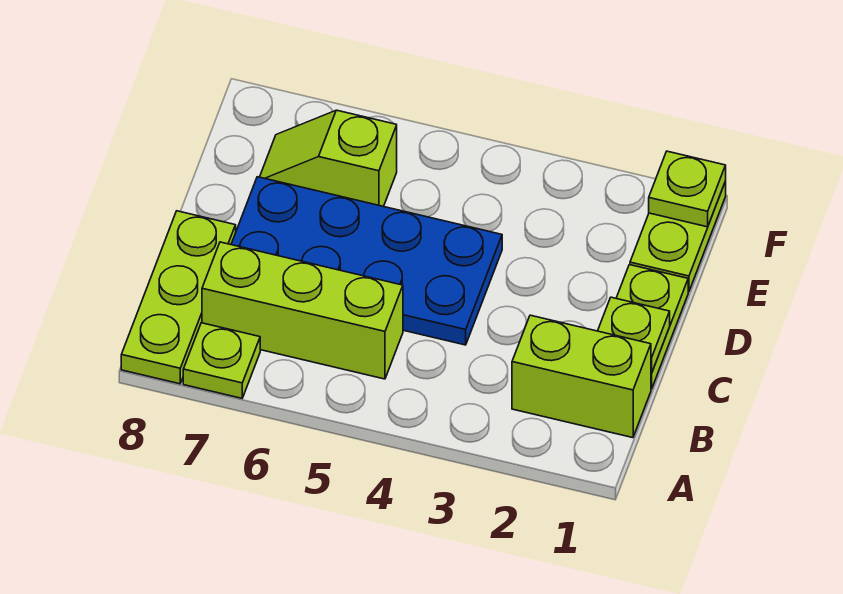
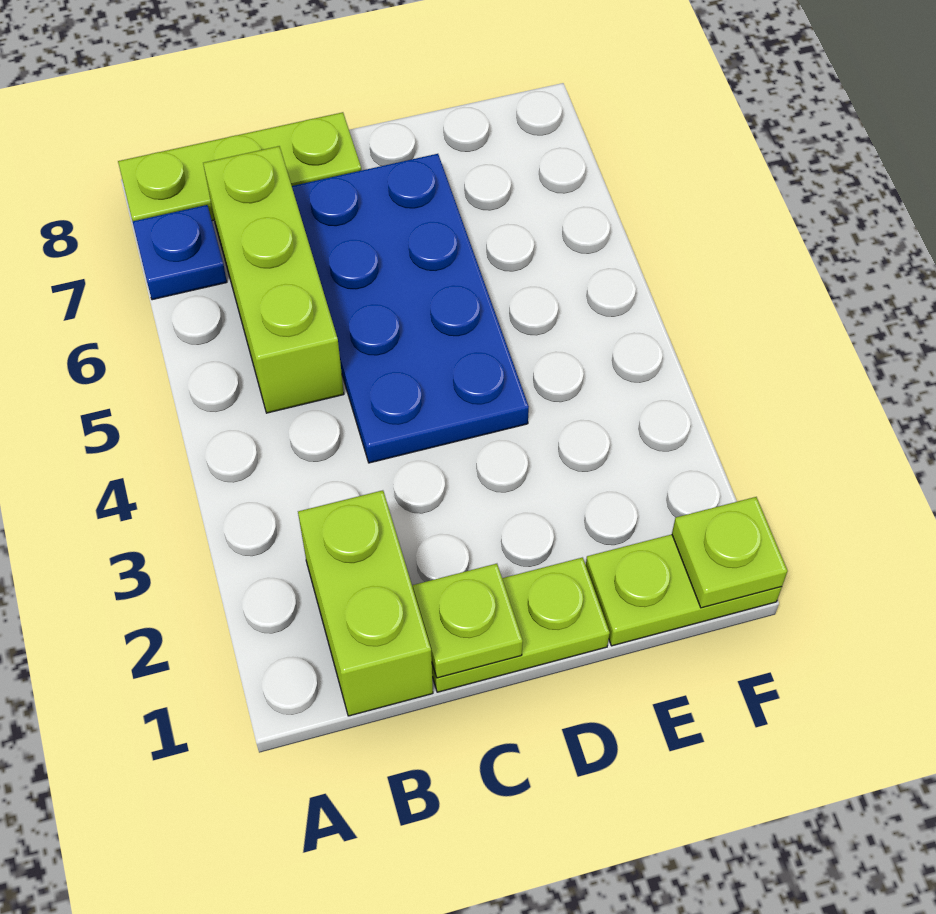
lime plate A7 level 1 -> blue plate A7 level 1
lime slope E6:E7 level 1 top 6 -> none

